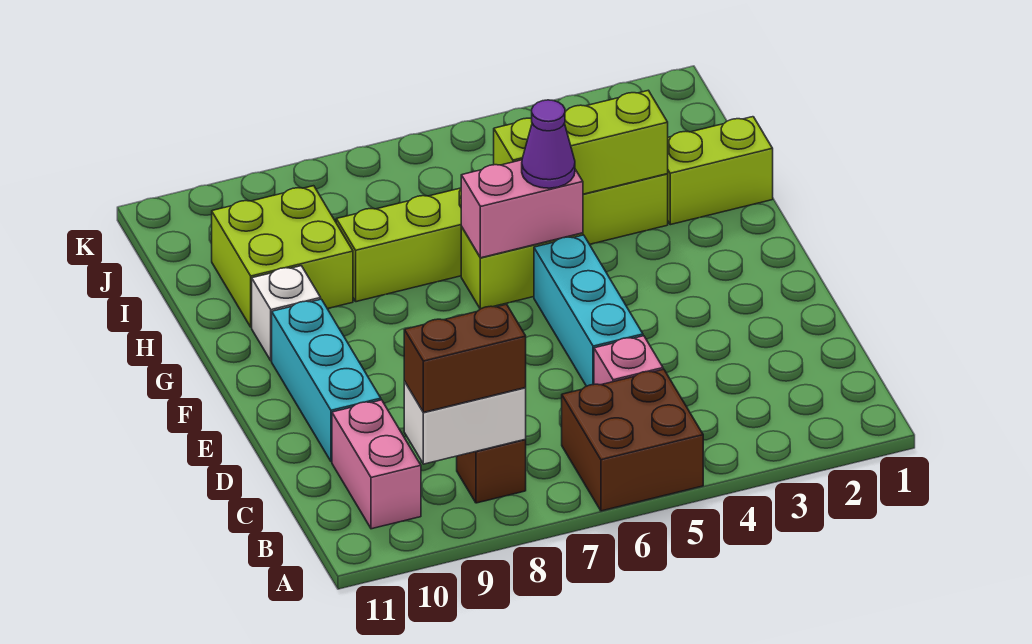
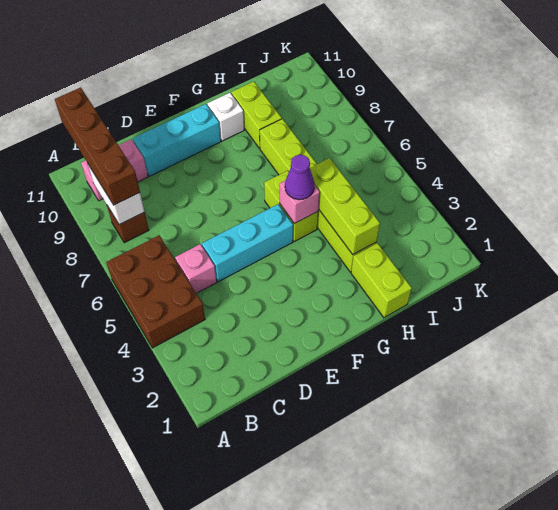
brown brick A5:B6 level 1 -> brown brick A4:B6 level 1
brown brick B8:B9 level 3 -> brown brick B8:B11 level 3
pink brick G5:G6 level 2 -> pink brick G5 level 2
lime brick H9:I10 level 1 -> lime brick H9:H10 level 1

